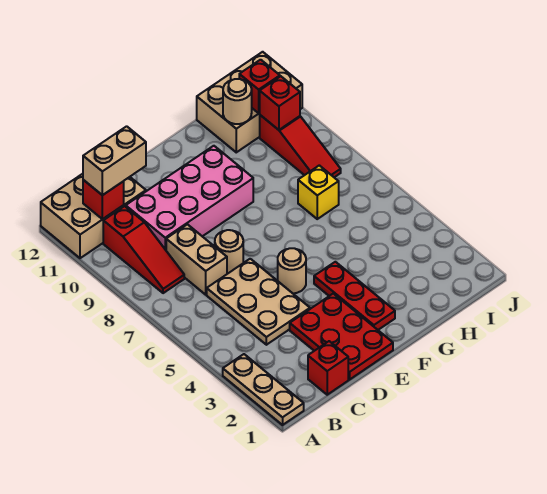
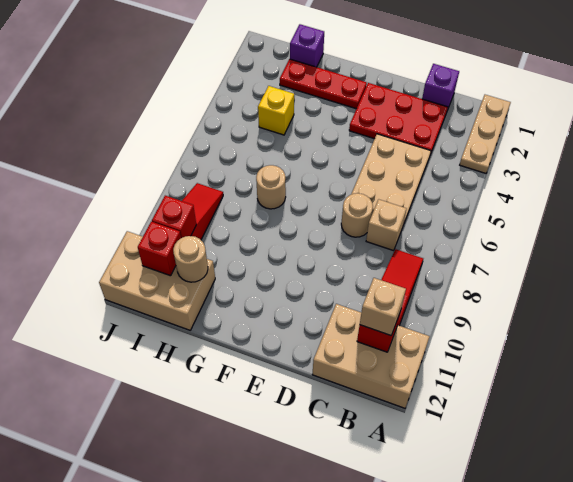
tan brick B11:C11 level 3 -> tan brick B11 level 3
red brick C1 level 1 -> purple brick C1 level 1
tan brick C7:C8 level 1 -> tan brick C7 level 1
pink brick C9:F10 level 1 -> none
red plate D1:E3 level 1 -> red plate C2:E3 level 1
tan round brick E5 level 1 -> tan round brick G7 level 1
red plate F2:F4 level 1 -> red plate F2:H2 level 1
none -> purple brick H1 level 1
yellow brick H7 level 1 -> yellow brick H4 level 1

